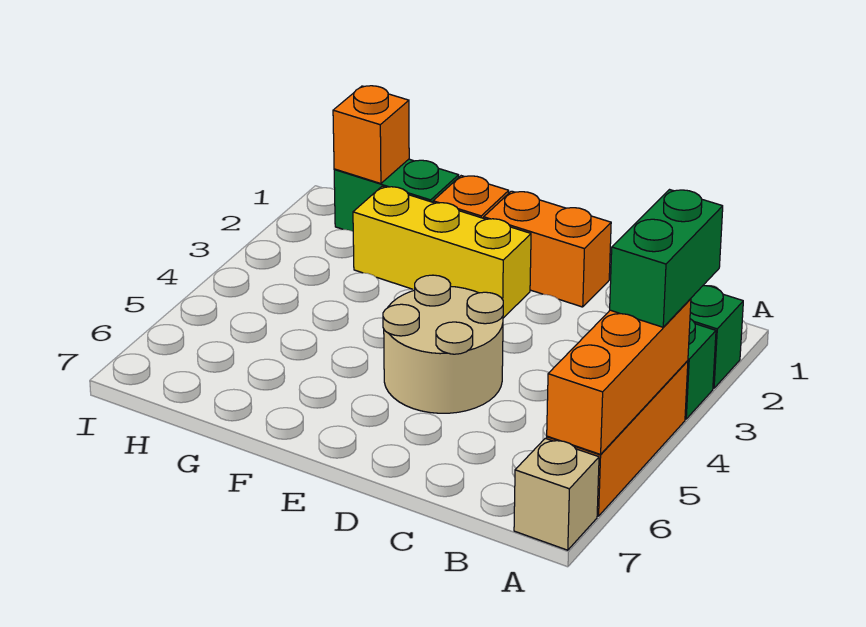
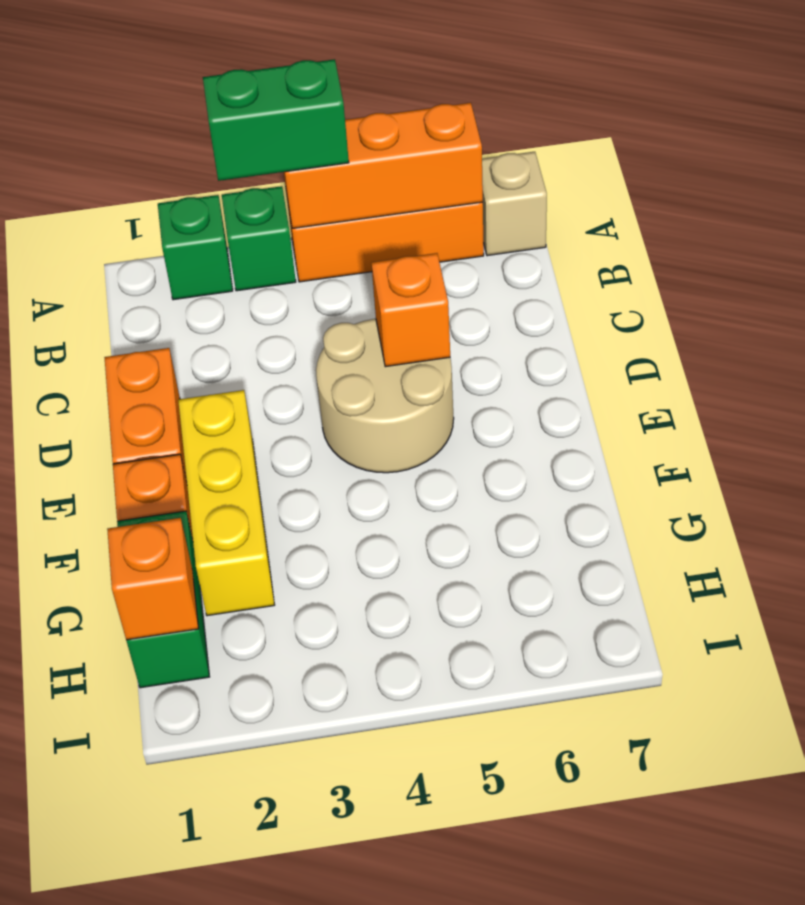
none -> orange brick D5 level 2

